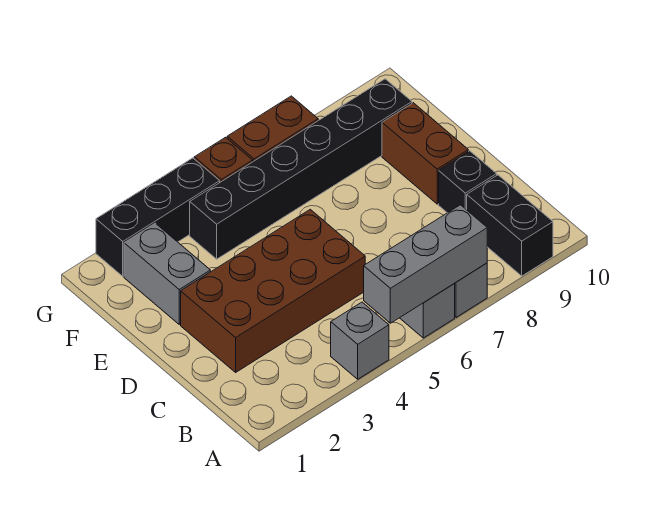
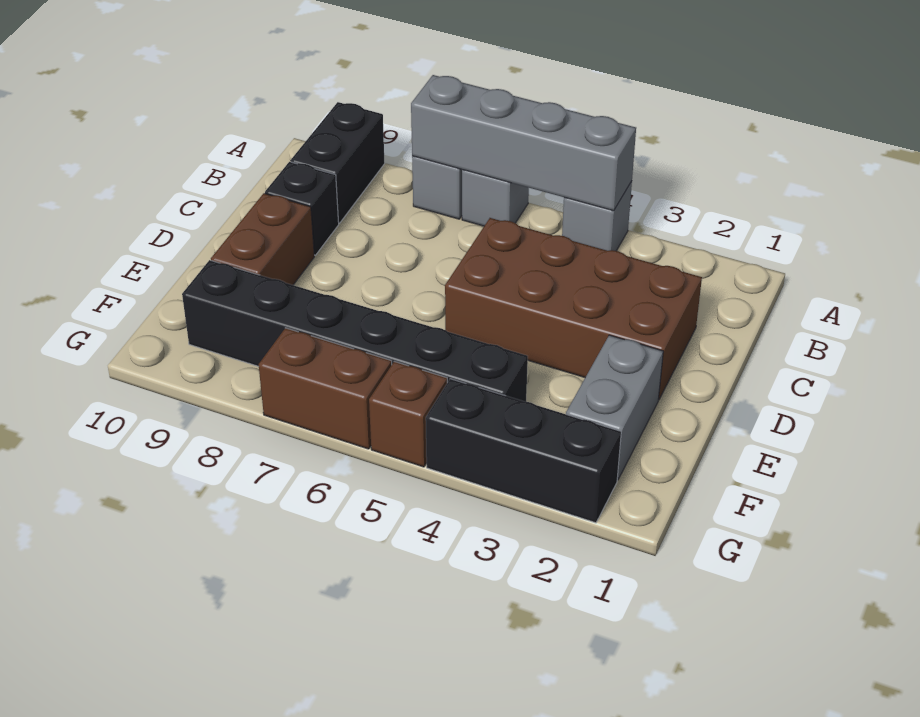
grey brick A5:A7 level 2 -> grey brick A4:A7 level 2

